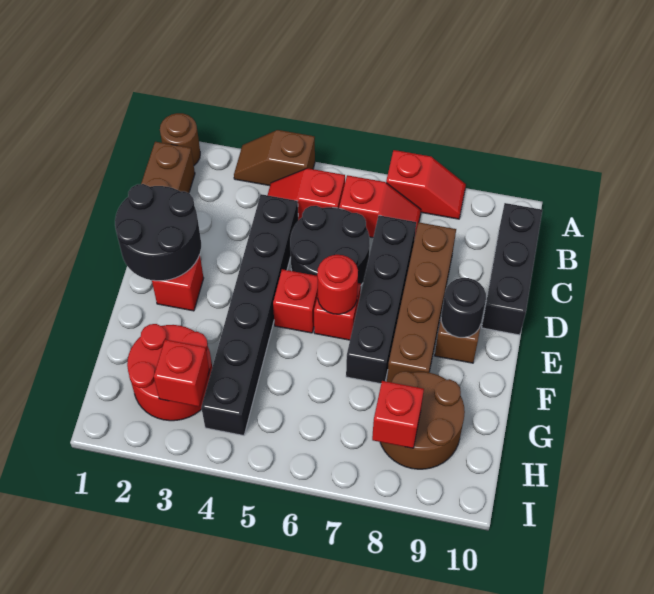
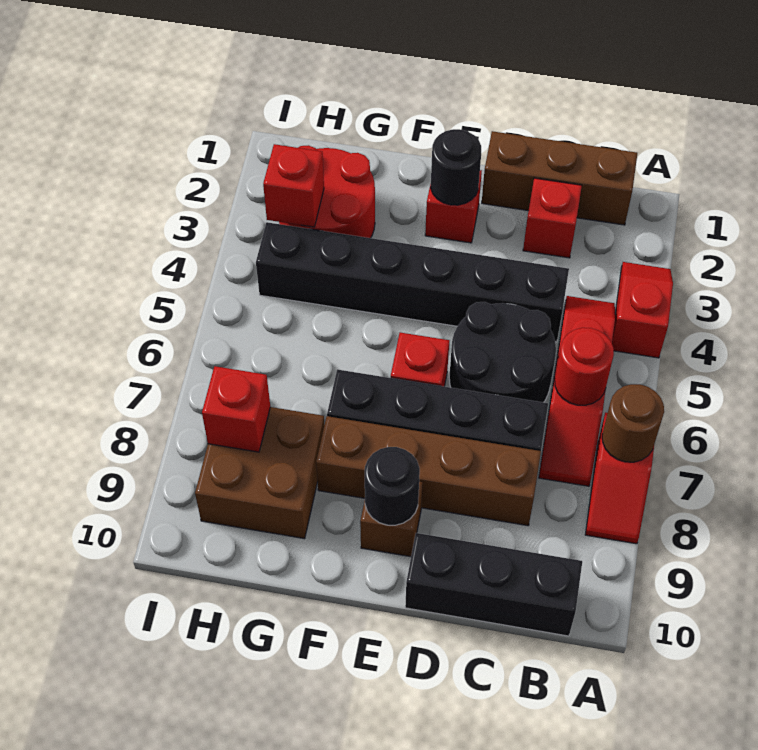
brown round brick A1 level 1 -> brown round brick A7 level 2
brown slope A3:A4 level 1 top 4 -> red slope A3:A4 level 1 top 4
black round brick D1:E2 level 2 -> black round brick E2 level 2
red brick E5 level 1 -> red brick C2 level 1
red round brick E6 level 2 -> red round brick B6 level 2
brown round brick G8:H9 level 1 -> brown brick G8:H9 level 1

